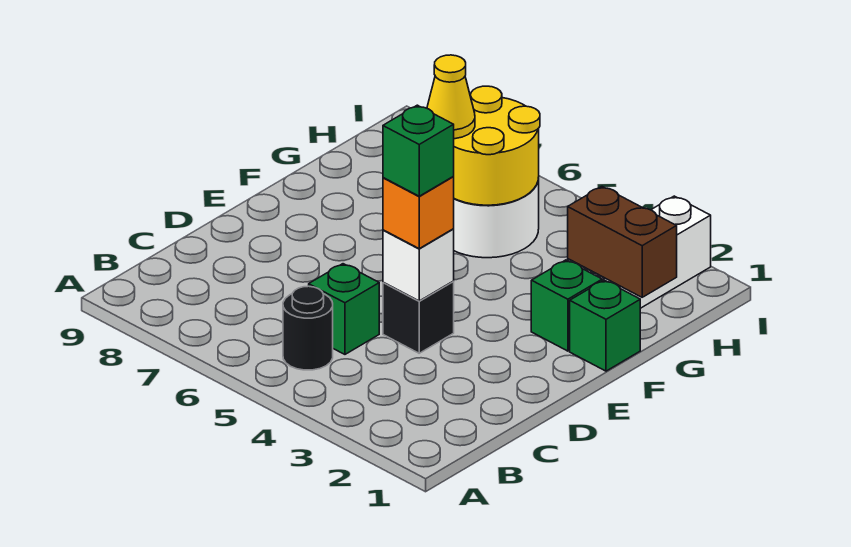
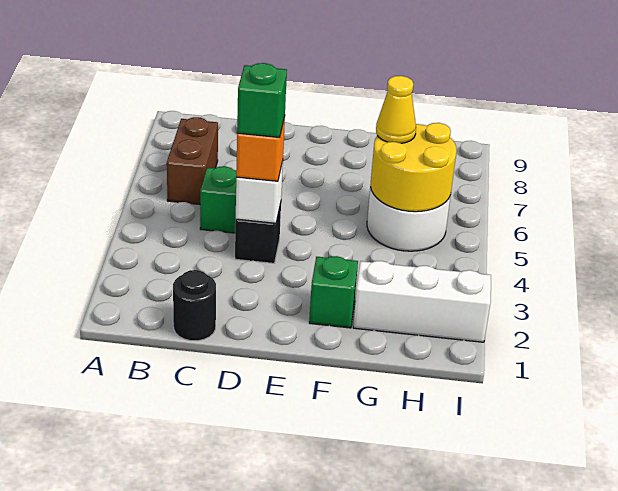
black round brick B5 level 1 -> black round brick C1 level 1
green brick F1 level 1 -> none
brown brick G1:G2 level 2 -> brown brick B6:B7 level 1

